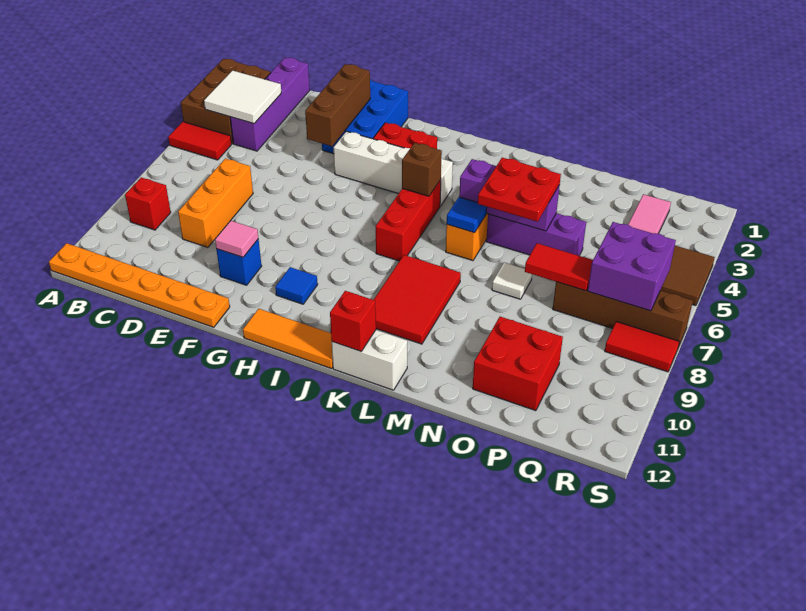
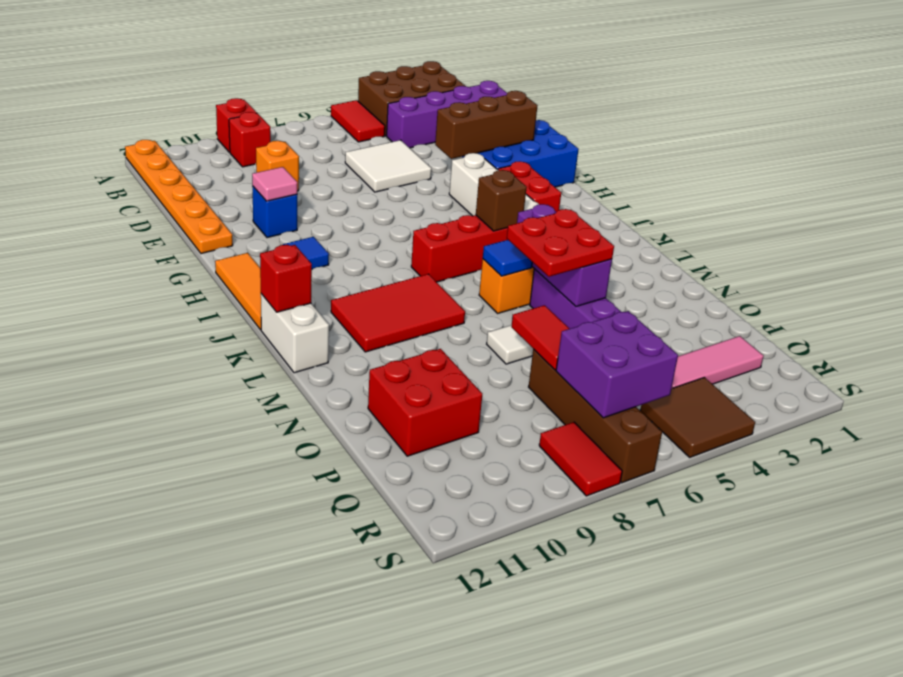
none -> red brick A9 level 1
white tile B3:C4 level 2 -> white tile D5:E6 level 1
orange brick D7:D9 level 1 -> orange brick D9 level 1

